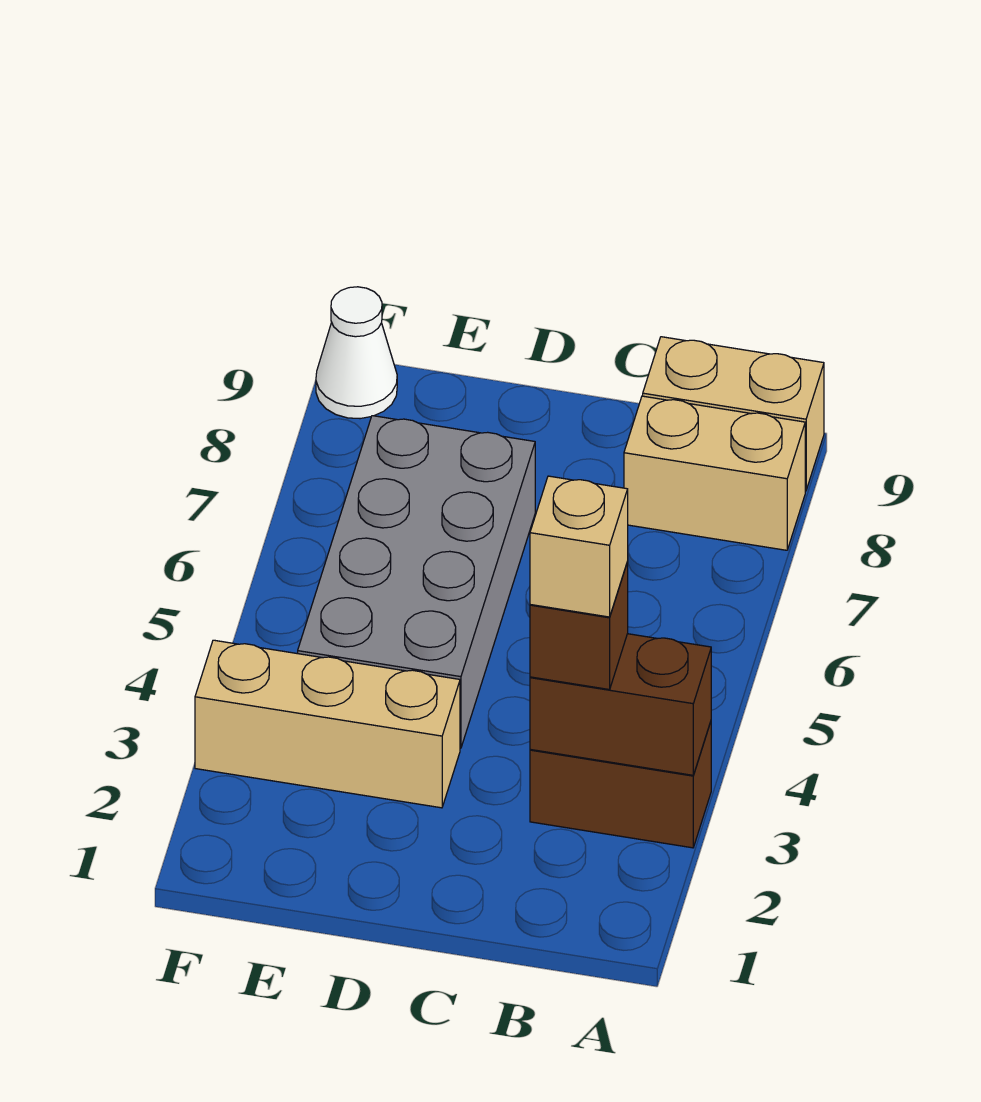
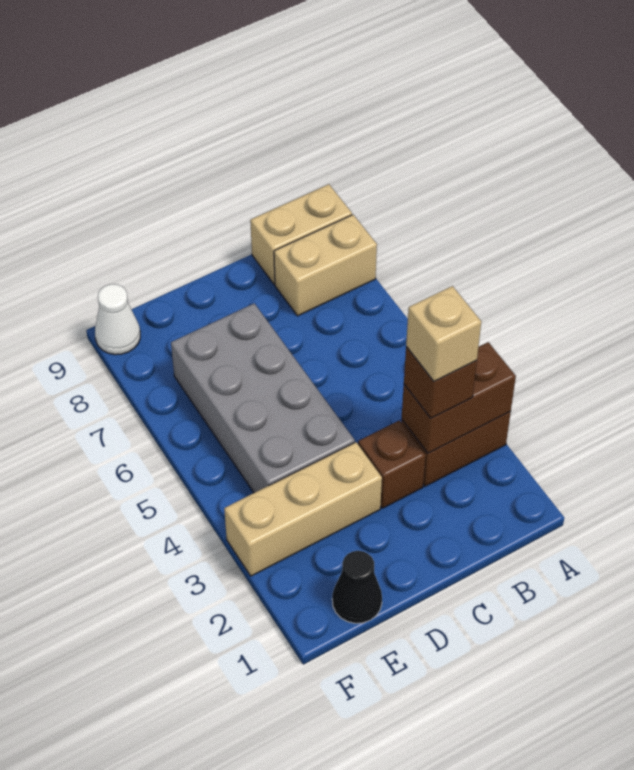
none -> brown brick C3 level 1
none -> black cone E1 level 1

